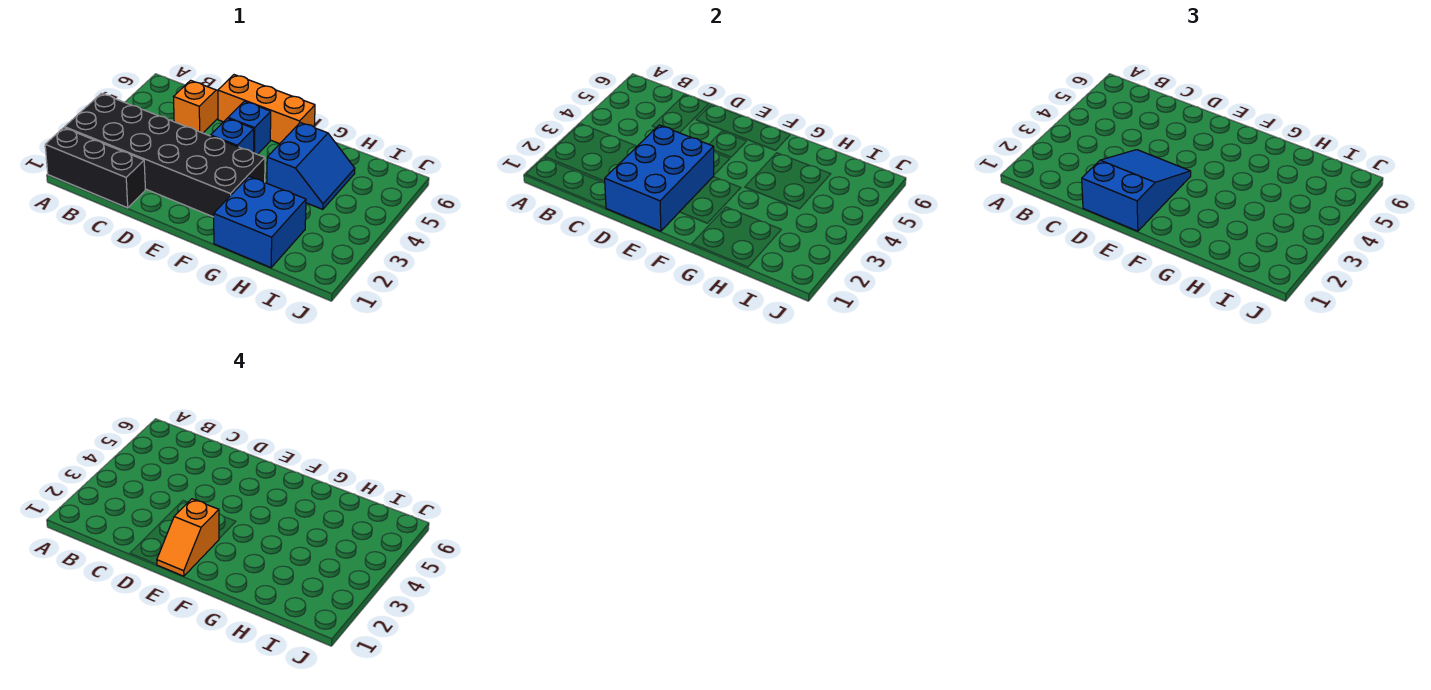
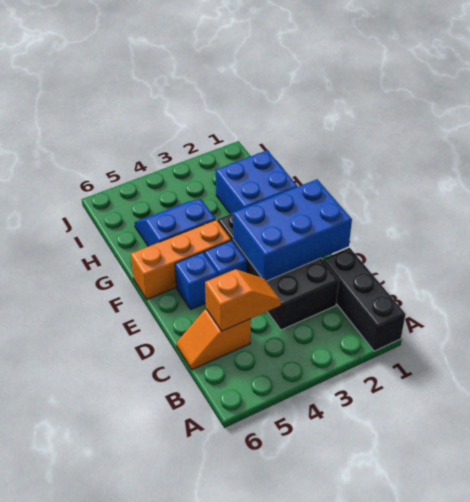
black brick A2:F3 level 1 -> black brick C2:F3 level 1
blue slope D1:E3 level 3 top 1 -> none
orange brick D6:F6 level 1 -> orange brick F4:F6 level 1
orange slope E1:E2 level 4 top 2 -> orange slope C4:C5 level 2 top 5

